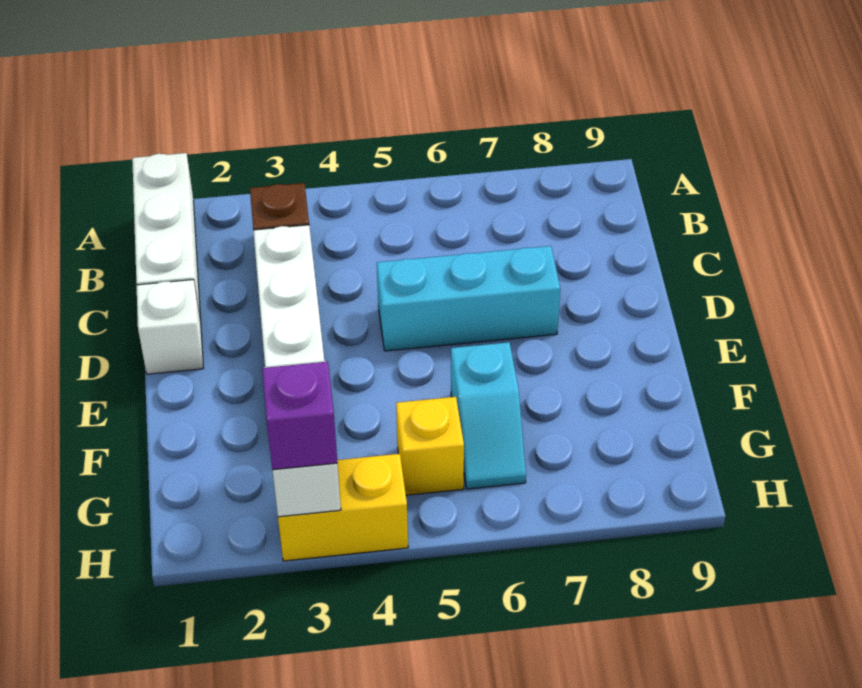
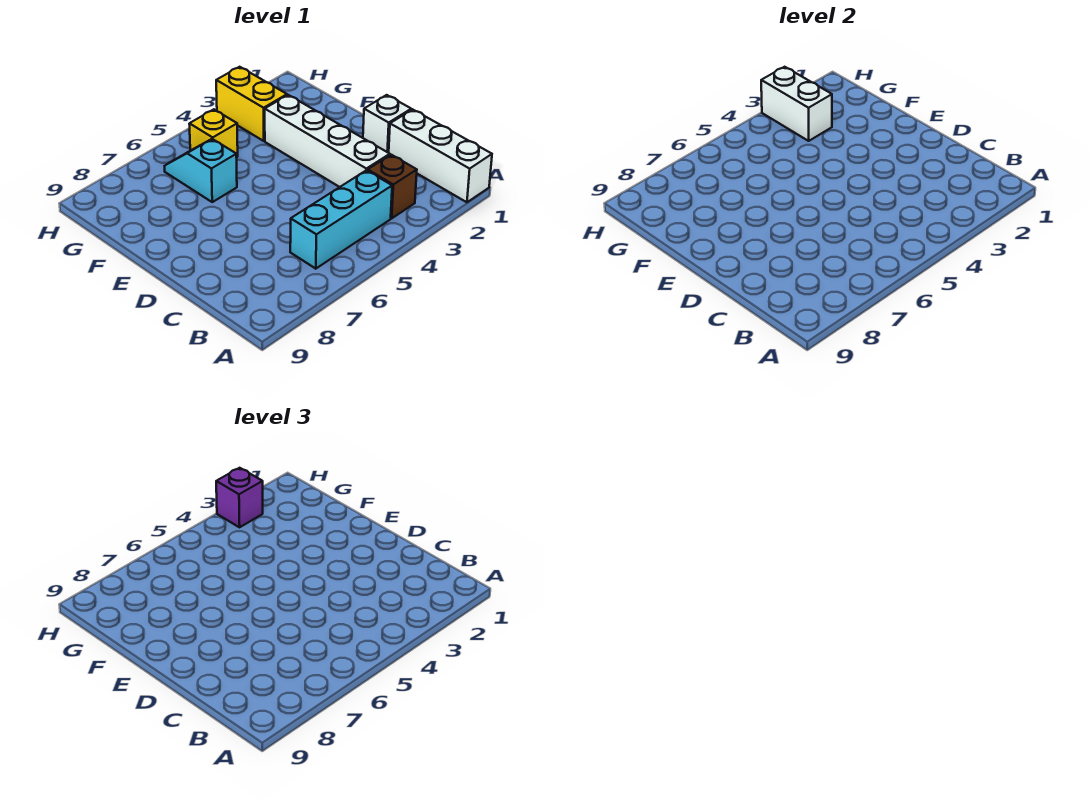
cyan brick D5:D7 level 1 -> cyan brick B4:B6 level 1
yellow brick H3:H4 level 1 -> yellow brick G3:H3 level 1

